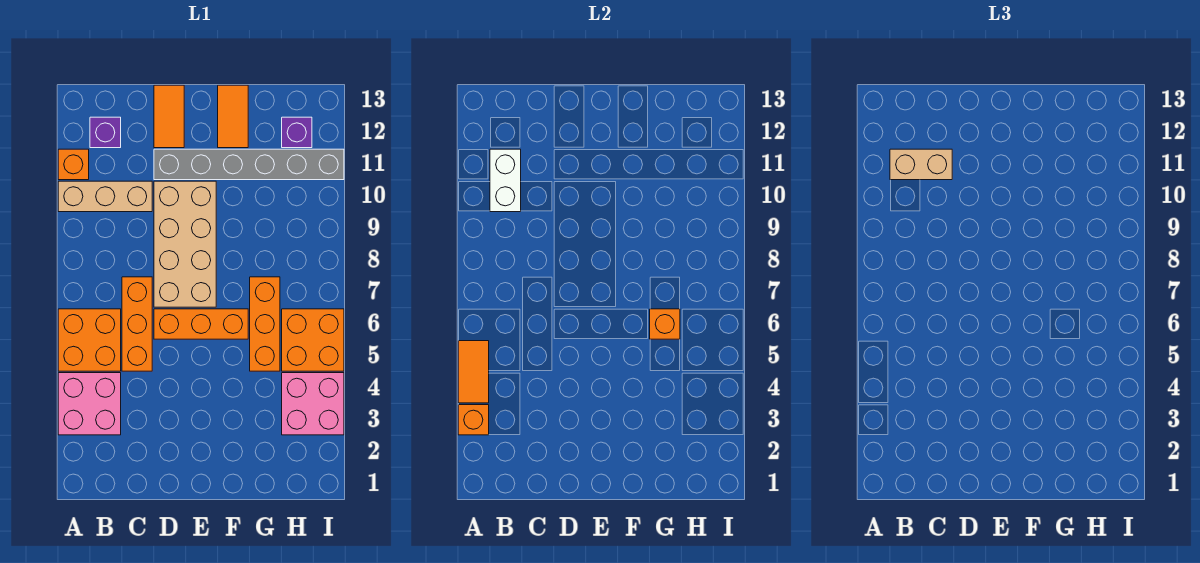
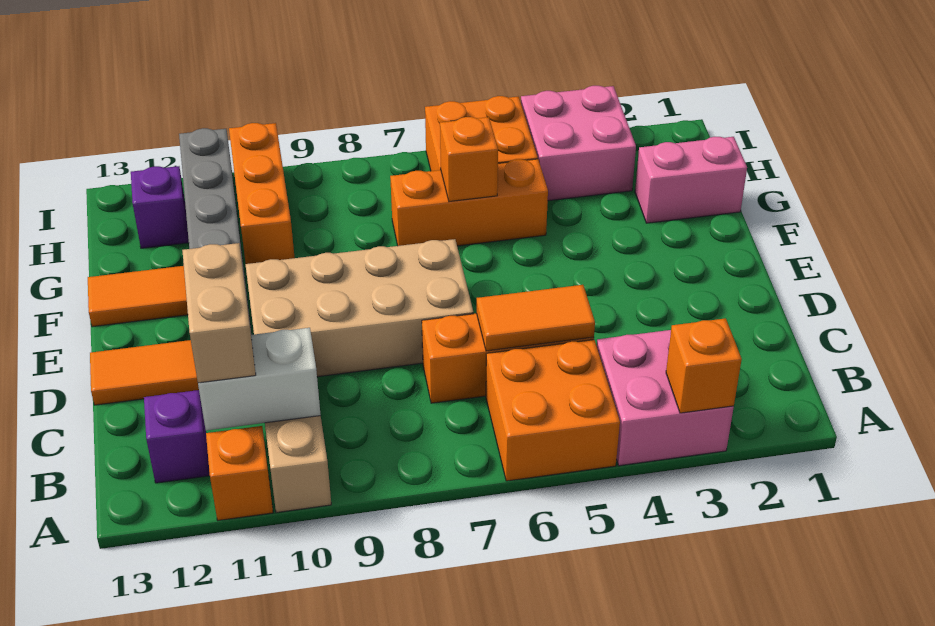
orange tile A4:A5 level 2 -> orange tile C5:C6 level 2
orange brick D6:F6 level 1 -> orange brick G10:I10 level 1
none -> pink brick G1:G2 level 1

